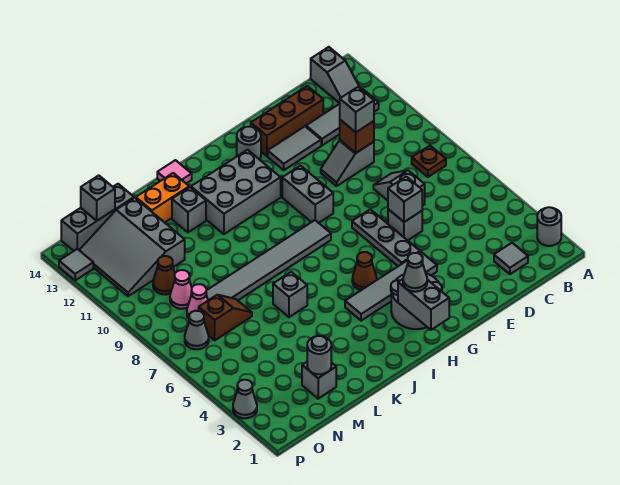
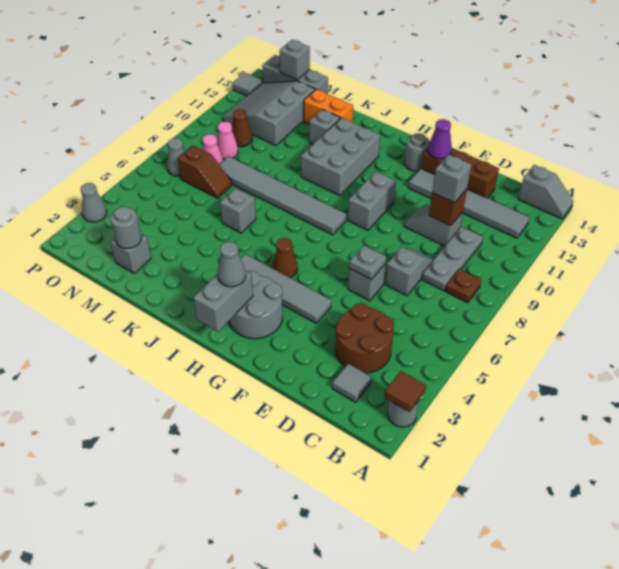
none -> brown tile A2 level 2
grey slope B13:B14 level 1 top 14 -> grey slope A14:B14 level 1 top B
none -> brown round brick C3:D4 level 1
grey brick E6 level 2 -> grey plate E6 level 2
grey plate F5:F7 level 1 -> grey plate C8:C10 level 1
none -> purple cone F13 level 2
grey brick H11:J12 level 1 -> grey brick I10:J12 level 1
pink tile J14 level 1 -> none

